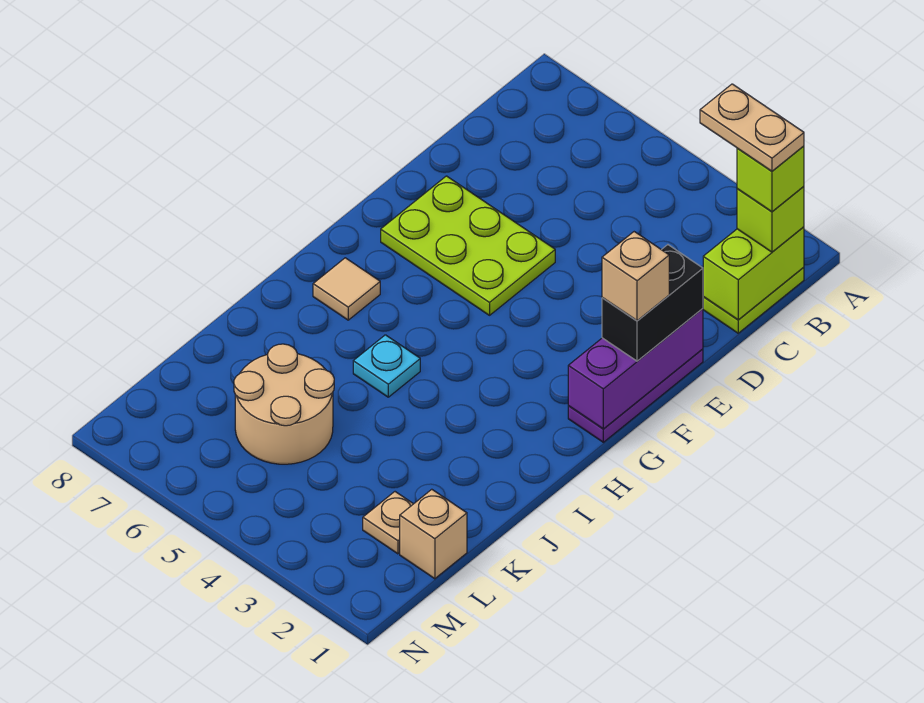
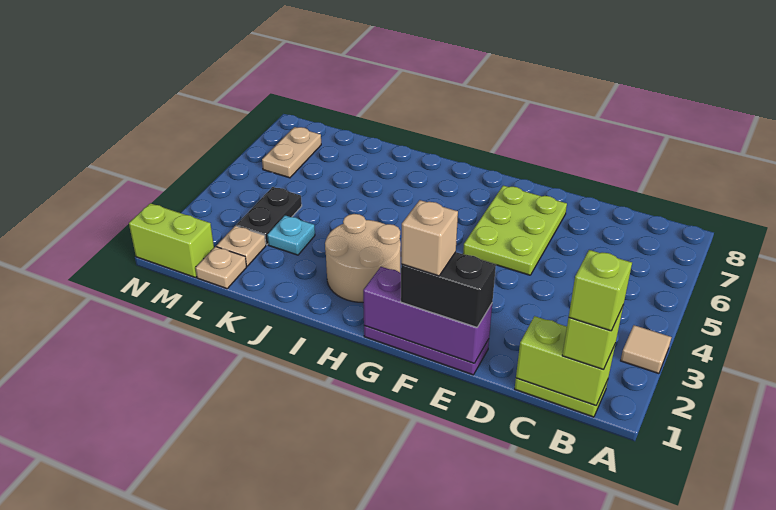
tan plate B1:B2 level 5 -> tan plate M6:M7 level 1
tan tile H7 level 1 -> tan tile A3 level 1
cyan plate I5 level 1 -> cyan plate K3 level 1
tan round brick K5:L6 level 1 -> tan round brick H2:I3 level 1
tan brick L1 level 1 -> tan plate L1 level 1
none -> black plate L3:L4 level 1
none -> lime brick M1:N1 level 1

